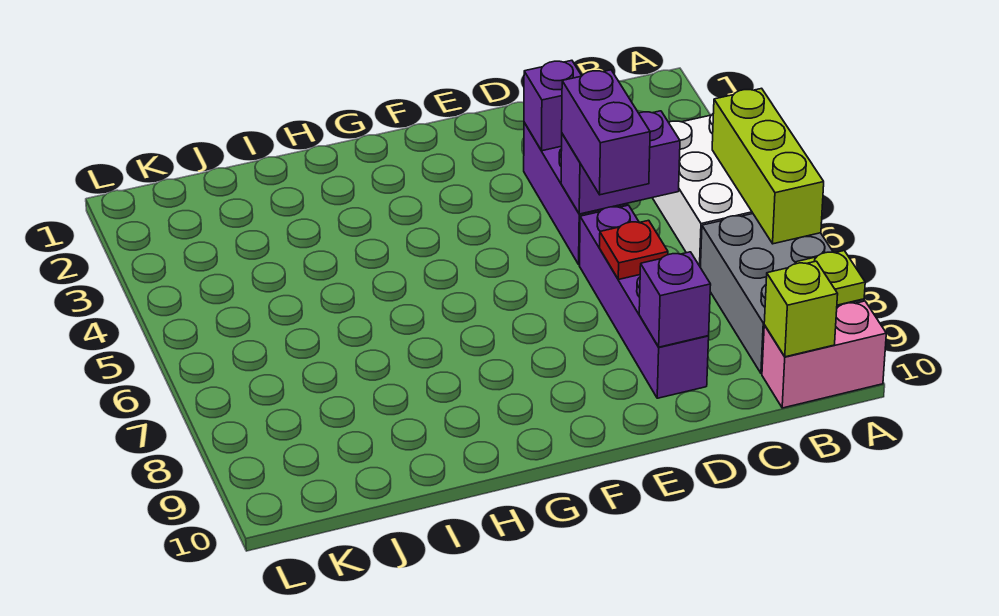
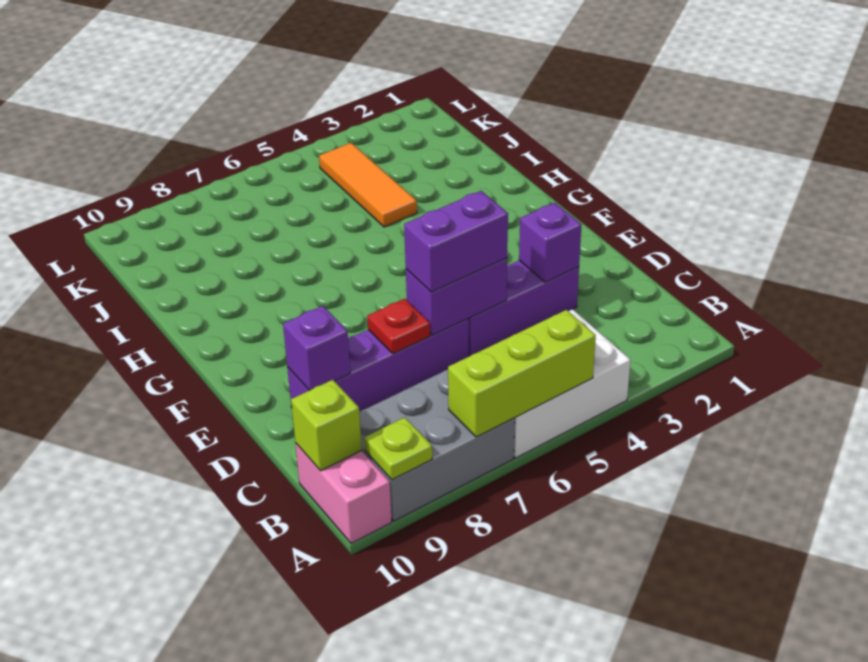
purple brick C5:D5 level 2 -> purple brick D5:D6 level 2
none -> orange tile I4:K4 level 1

